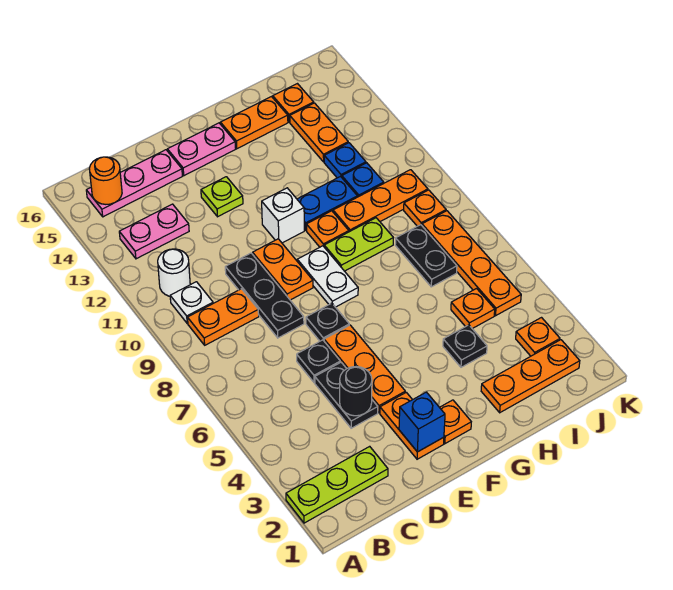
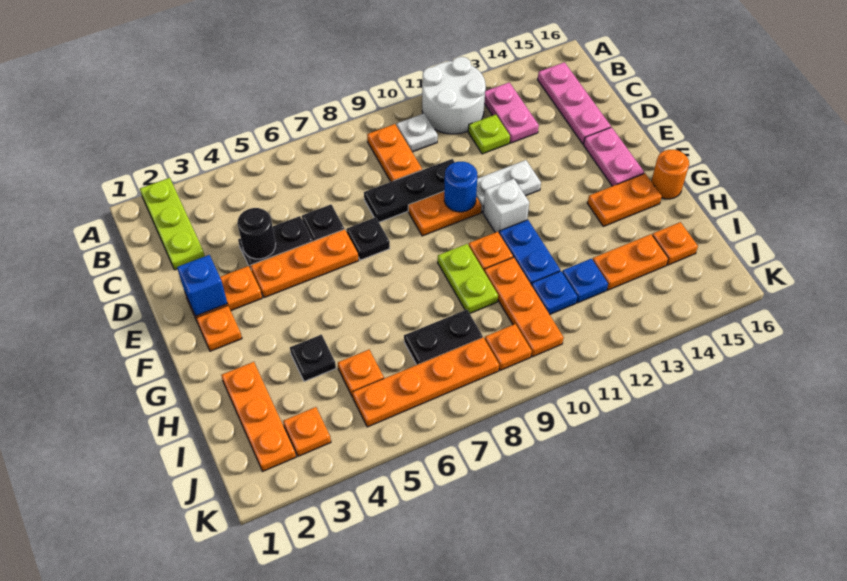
white round brick B11 level 1 -> white round brick A11:B12 level 1
orange round brick B15 level 2 -> orange round brick G16 level 1
none -> blue round brick E10 level 2
lime plate E13 level 1 -> lime plate C12 level 1
white plate F8:F9 level 1 -> white plate E11:E12 level 1
orange plate G15:H15 level 1 -> orange plate G14:G15 level 1

